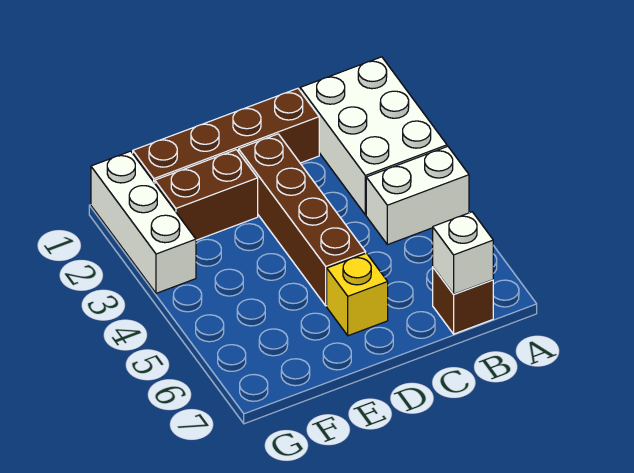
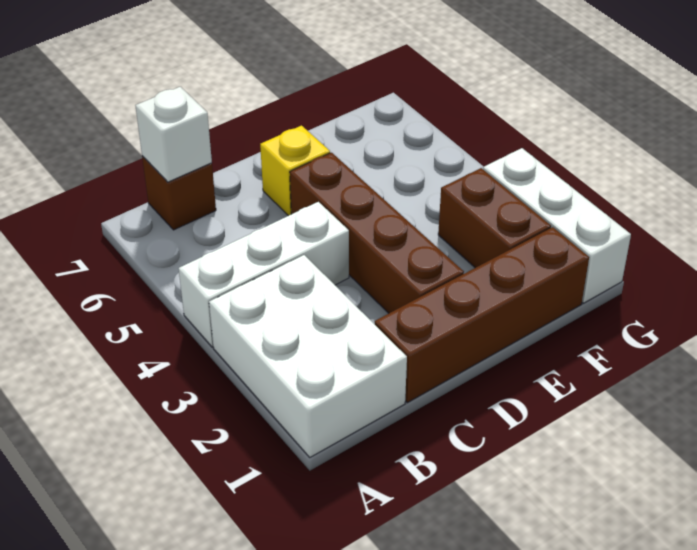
white brick A4:B4 level 1 -> white brick A4:C4 level 1
brown brick E2:F2 level 1 -> brown brick F2:F3 level 1

